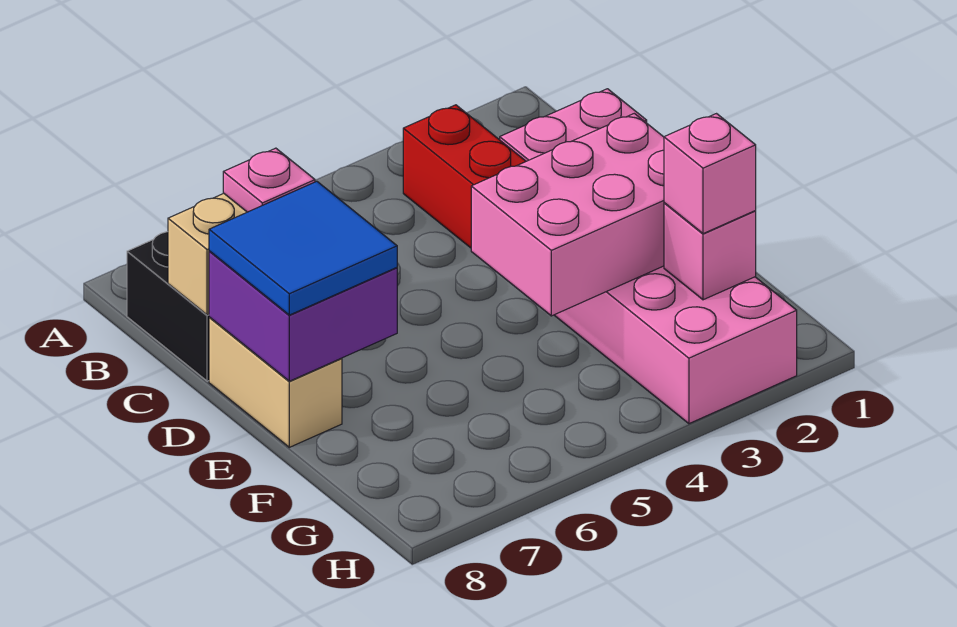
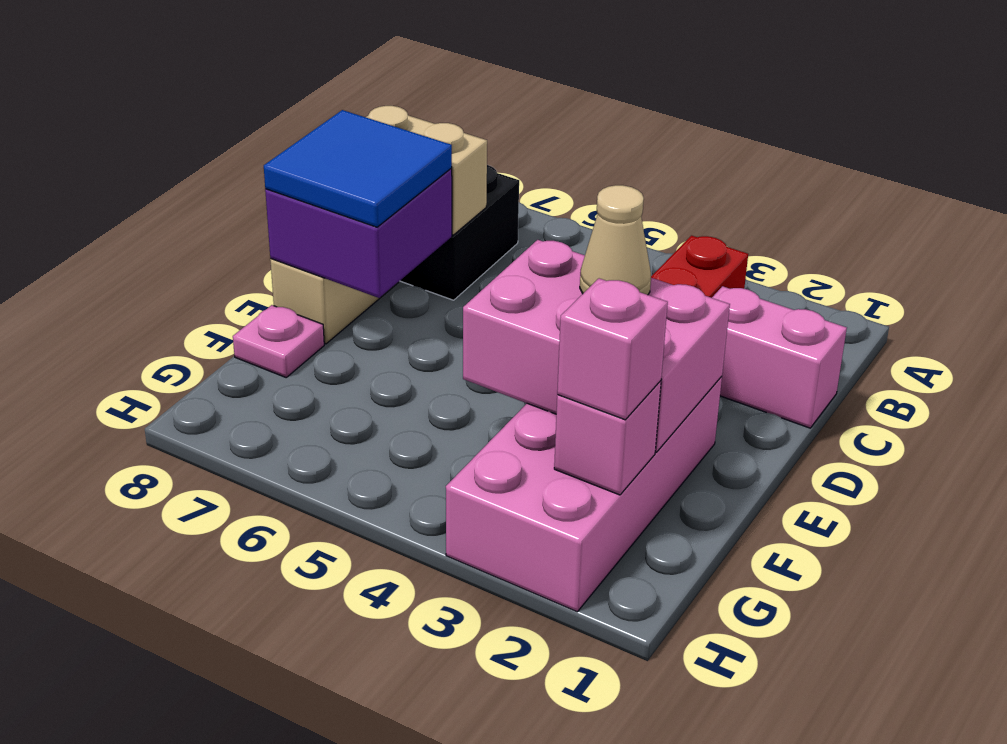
pink plate C7 level 3 -> pink plate F8 level 1
none -> tan cone E3 level 3

